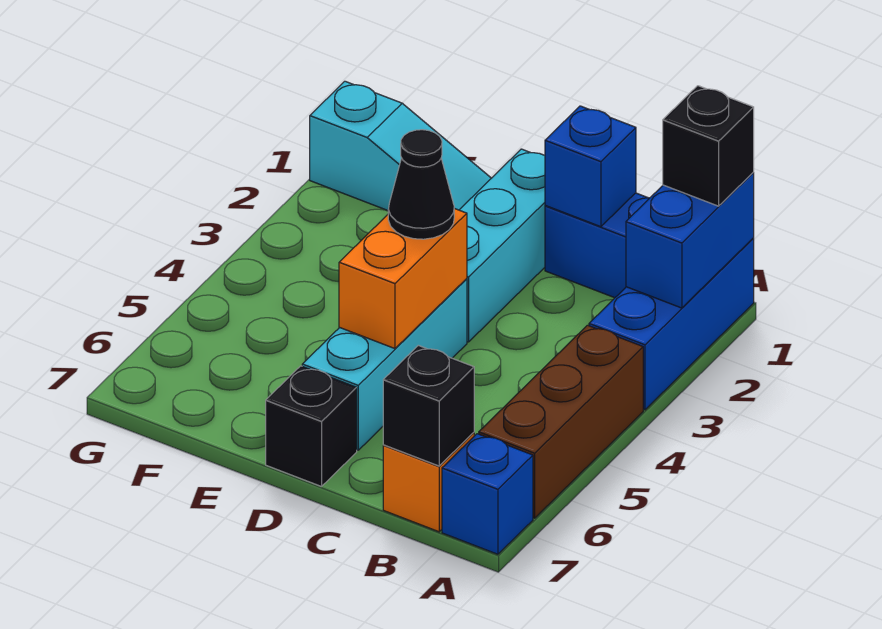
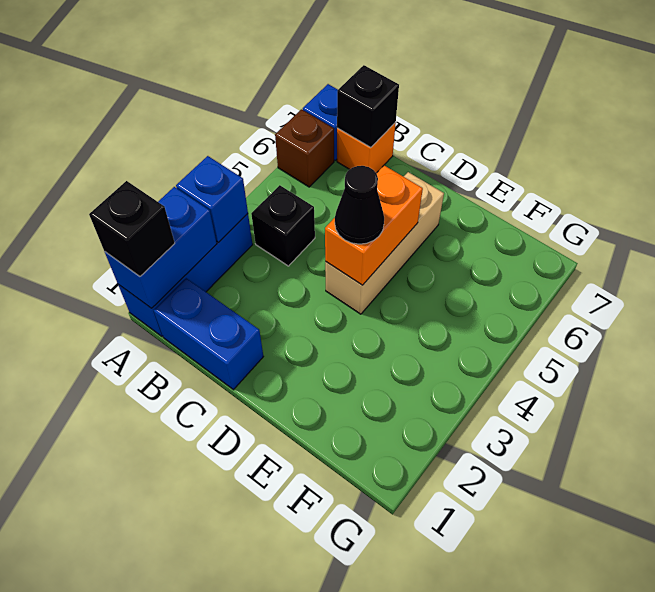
brown brick A4:A6 level 1 -> brown brick A6 level 1
blue brick C1 level 2 -> blue brick A3 level 2
cyan brick D1:D3 level 1 -> none
cyan brick D4:D6 level 1 -> tan brick D4:D6 level 1
black brick D7 level 1 -> black brick B4 level 1
cyan slope E1:G1 level 1 top G -> none

